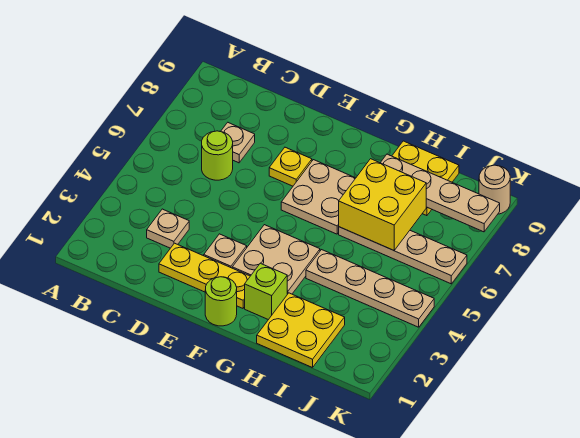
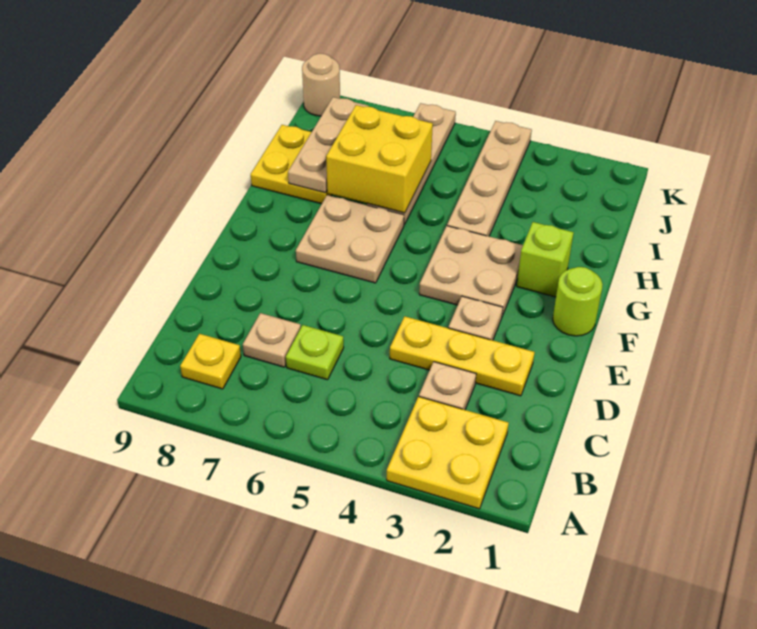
lime round brick C6 level 1 -> lime plate C6 level 1
yellow plate D2:F2 level 1 -> yellow plate D2:D4 level 1
yellow plate E7 level 1 -> yellow plate B8 level 1
yellow plate H1:I2 level 1 -> yellow plate A2:B3 level 1
tan plate H8:K8 level 2 -> tan plate H8:J8 level 2

